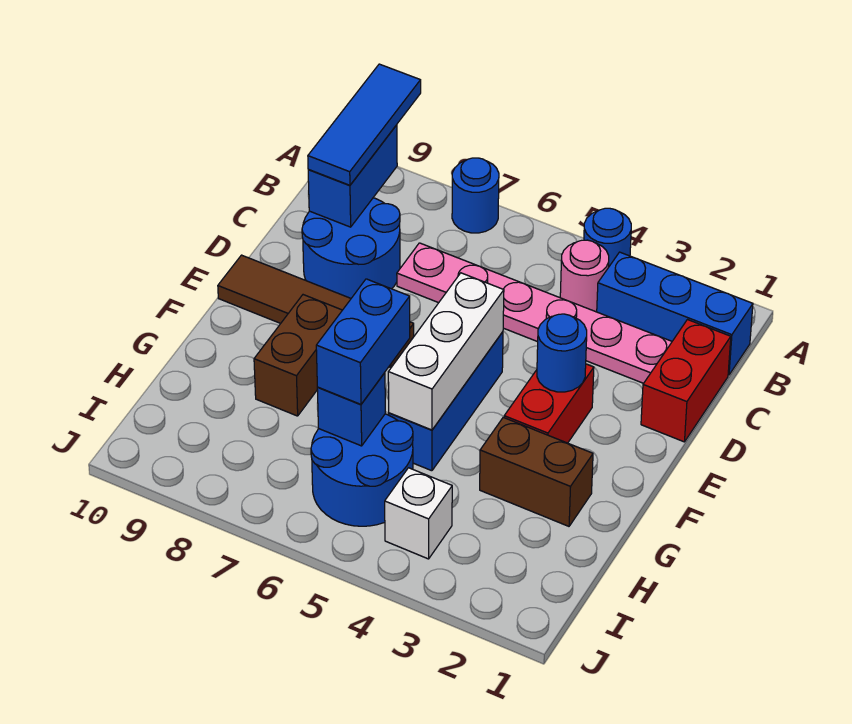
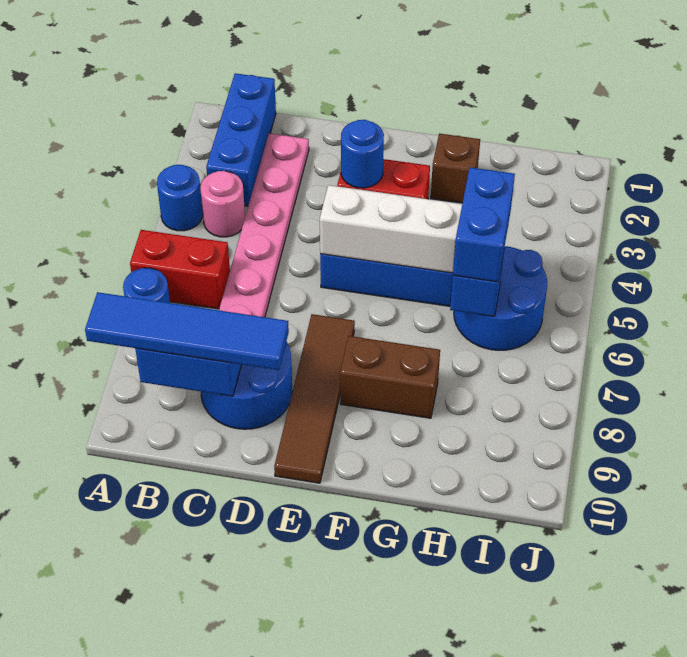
blue tile A9:C9 level 3 -> blue tile A9:D9 level 3
red brick C1:D1 level 1 -> red brick A6:B6 level 1
brown brick G2:G3 level 1 -> brown brick G2 level 1
blue brick G6:H6 level 3 -> blue brick H5:H6 level 3
white brick I4 level 1 -> none

